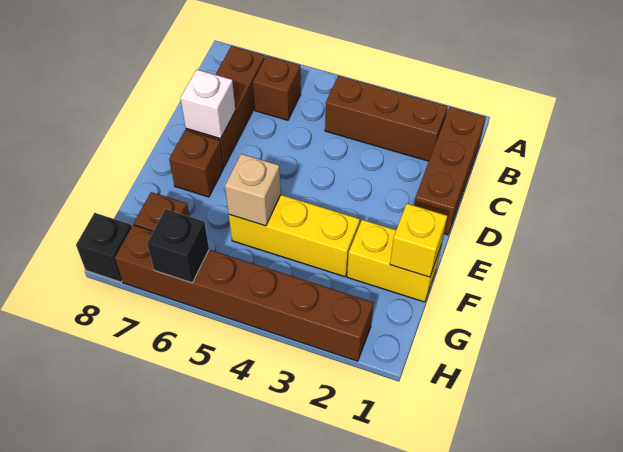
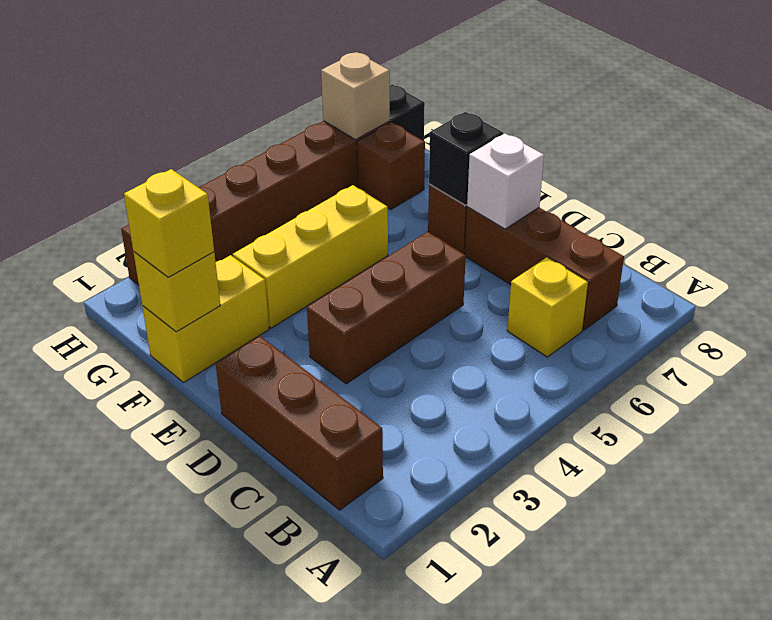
brown brick B2:B4 level 1 -> brown brick D3:D5 level 1
brown brick B6 level 1 -> yellow brick B6 level 1
none -> yellow brick F1 level 3
tan brick F5 level 2 -> tan brick H7 level 2
black brick H6 level 2 -> black brick E7 level 2

